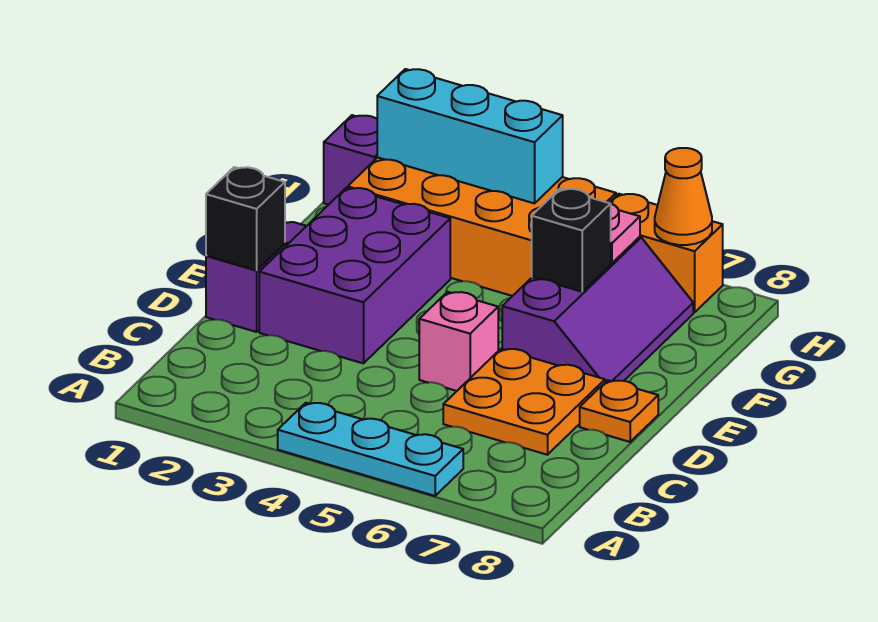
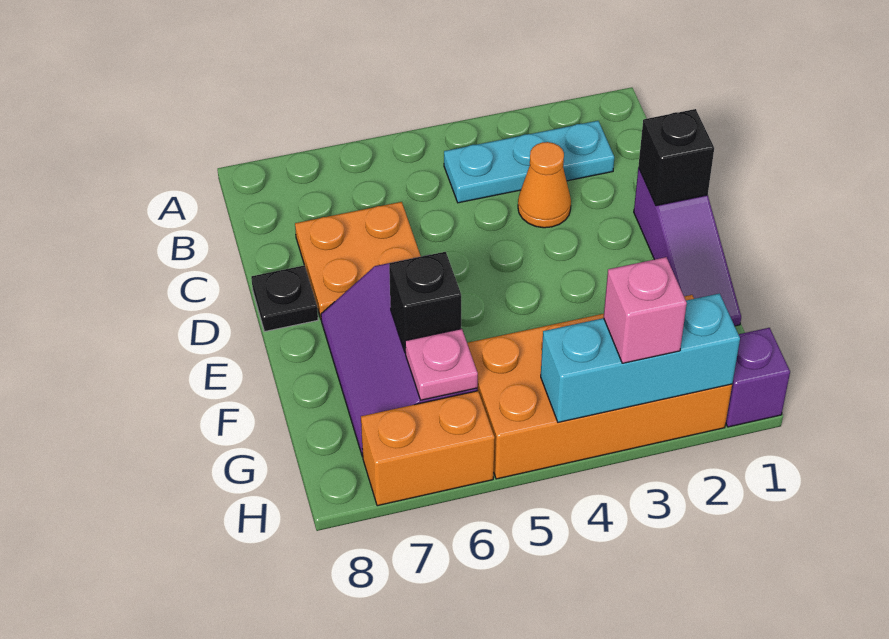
cyan plate A4:A6 level 1 -> cyan plate B2:B4 level 1
purple brick D2:F3 level 1 -> none
pink brick D5 level 1 -> pink brick H3 level 3
orange plate D8 level 1 -> black plate D8 level 1
orange cone H7 level 2 -> orange cone C3 level 1

